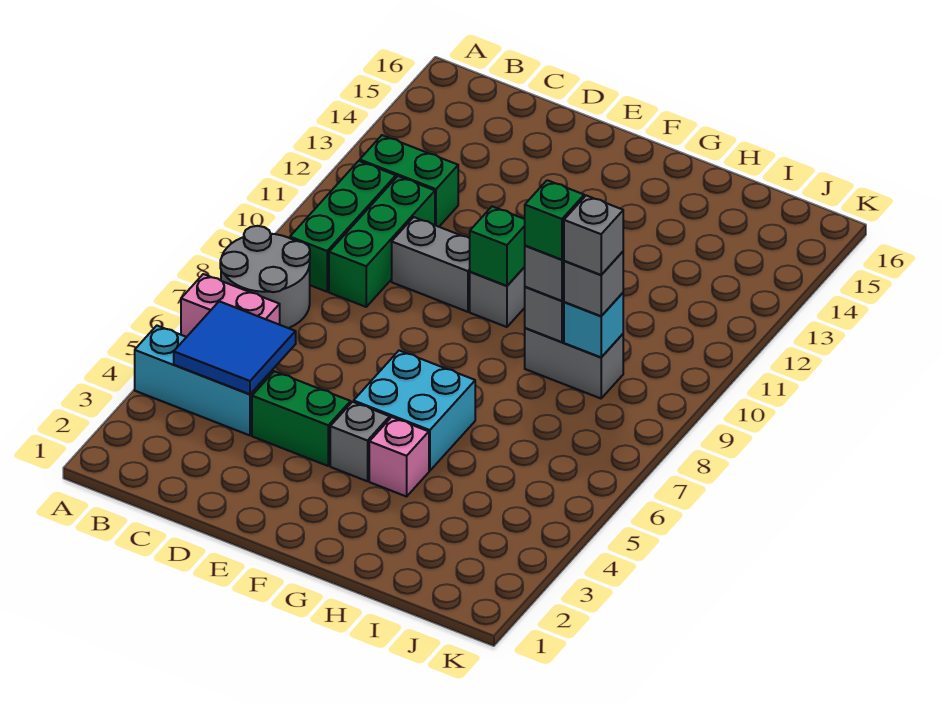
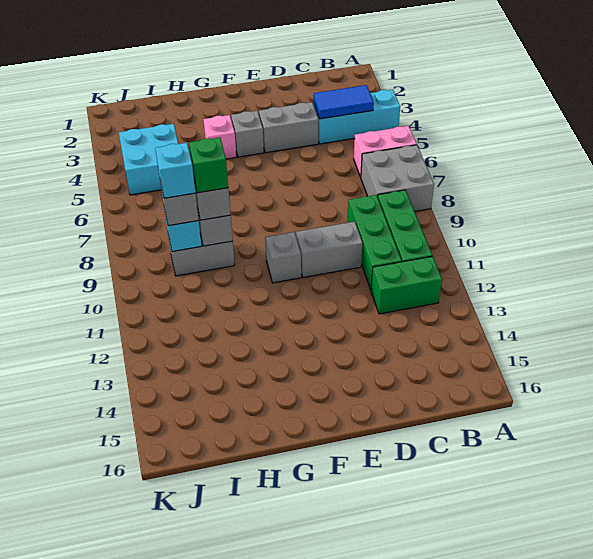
grey round brick A7:B8 level 1 -> grey brick A7:B8 level 1
blue tile B4:C5 level 2 -> blue tile B4:C4 level 2
green brick D4:E4 level 1 -> grey brick D4:E4 level 1
cyan brick F5:G6 level 1 -> cyan brick I4:J5 level 1
green brick F10 level 2 -> none
grey brick I9 level 4 -> cyan brick I9 level 4

